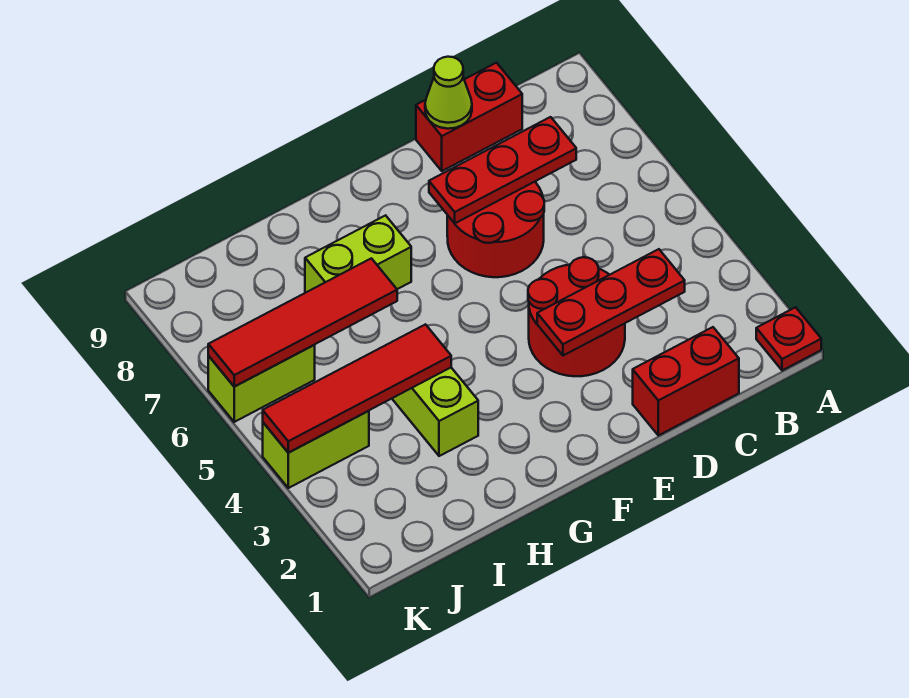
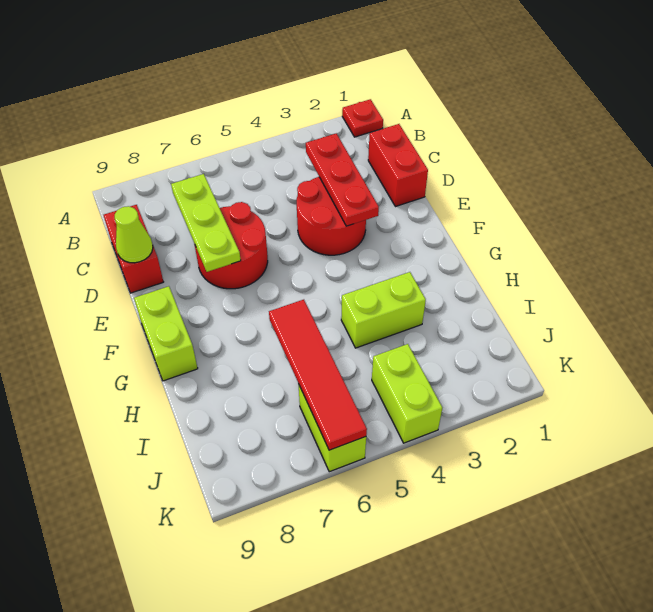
red plate C7:E7 level 2 -> lime plate C7:E7 level 2
lime brick G7:H7 level 1 -> lime brick F9:G9 level 1
red tile H4:K4 level 2 -> none

